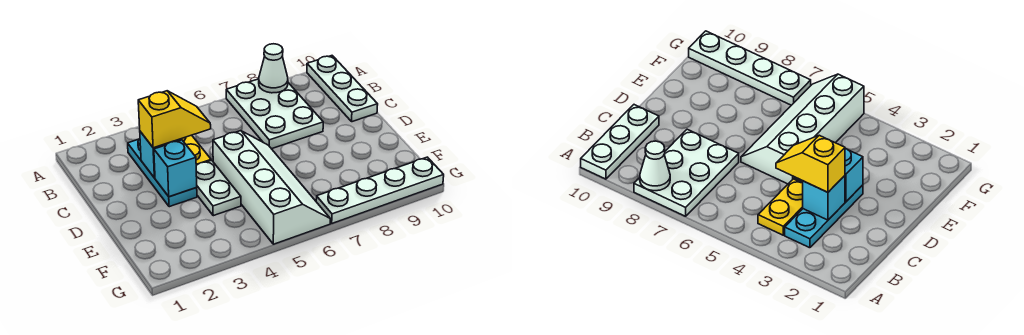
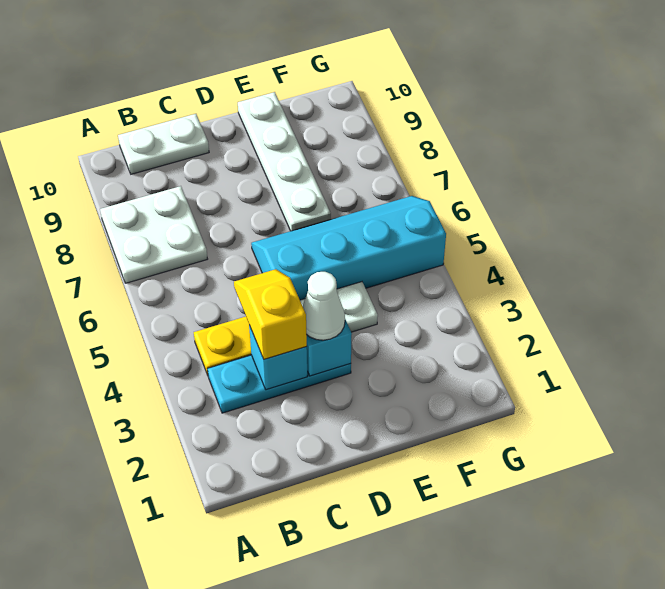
white plate A7:C8 level 1 -> white plate A7:B8 level 1
white cone A8 level 2 -> white cone D3 level 3
white plate A10:C10 level 1 -> white plate B10:C10 level 1
white slope D5:G6 level 1 top 5 -> cyan slope D5:G6 level 1 top 5
white plate G7:G10 level 1 -> white plate E7:E10 level 1

